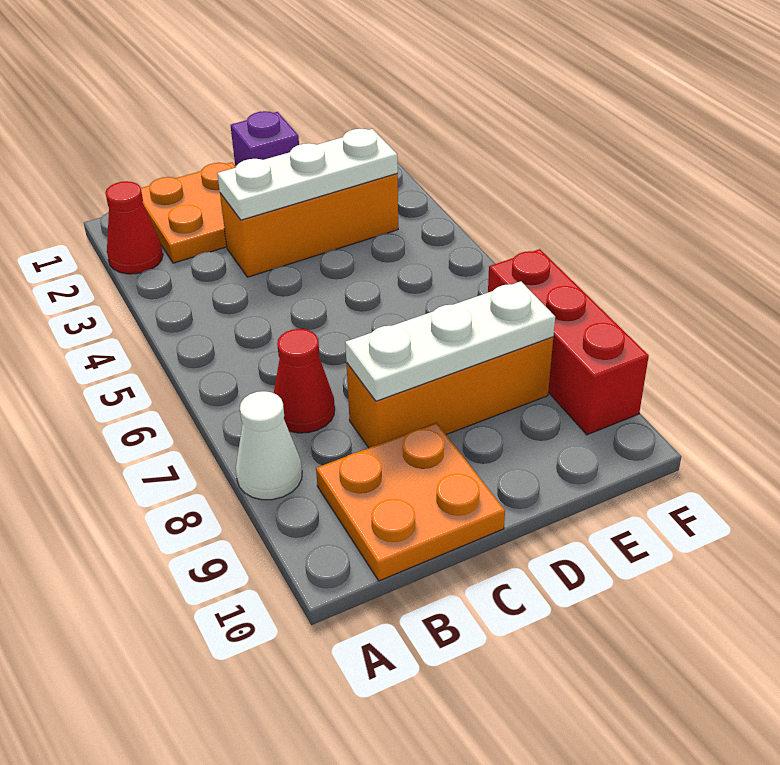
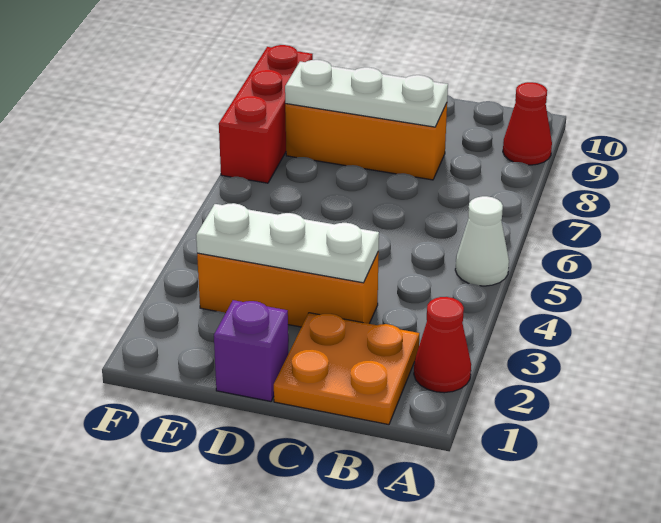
white cone A8 level 1 -> white cone A5 level 1
red cone B7 level 1 -> red cone A9 level 1
orange plate B9:C10 level 1 -> none

